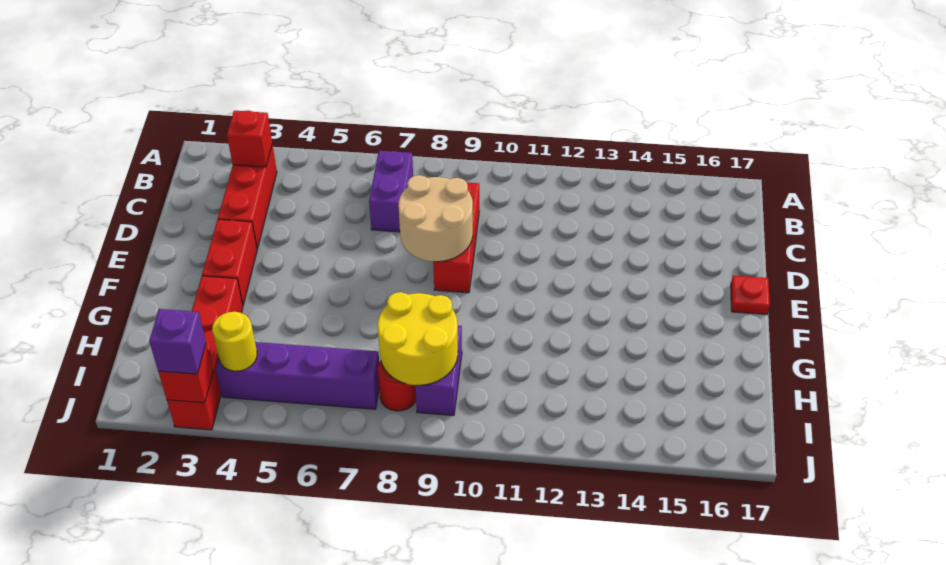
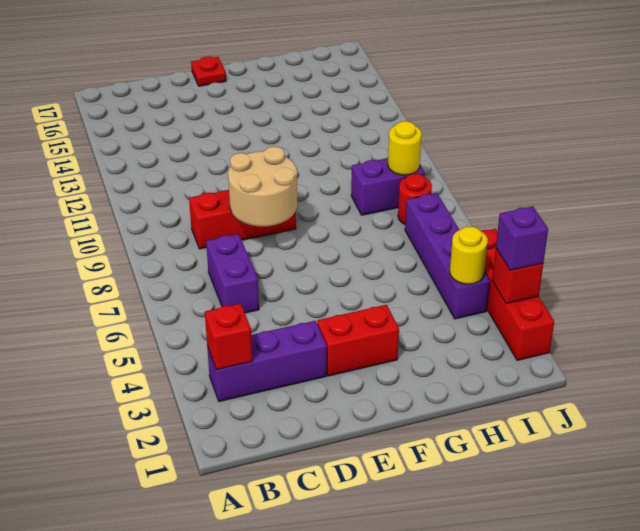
red brick B3:D3 level 1 -> purple brick B3:D3 level 1
purple brick B7:C7 level 1 -> purple brick C6:C7 level 1
red brick G3:J3 level 1 -> red brick J2:J5 level 1
yellow round brick H8:I9 level 2 -> yellow round brick I9 level 2

